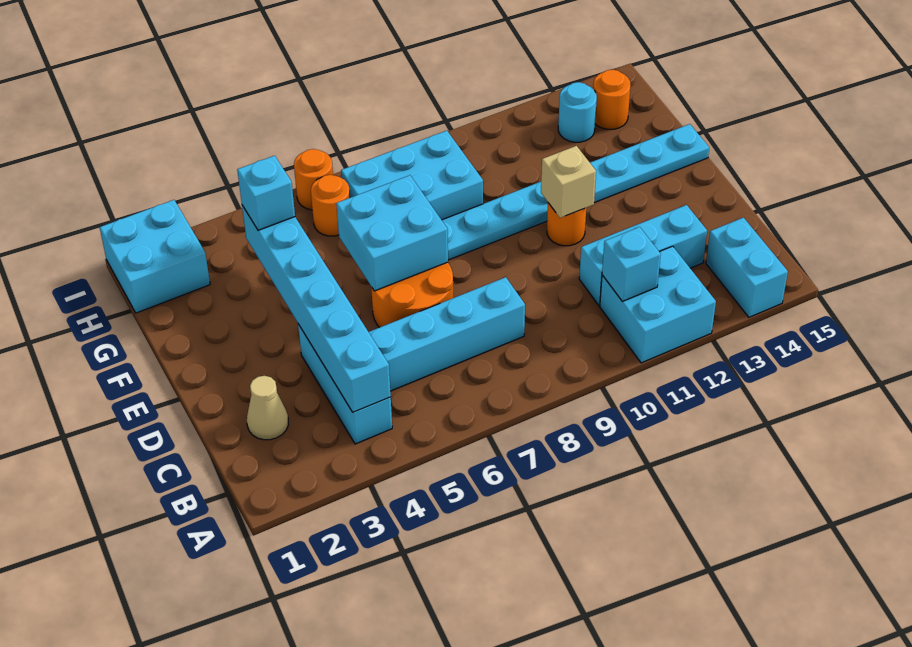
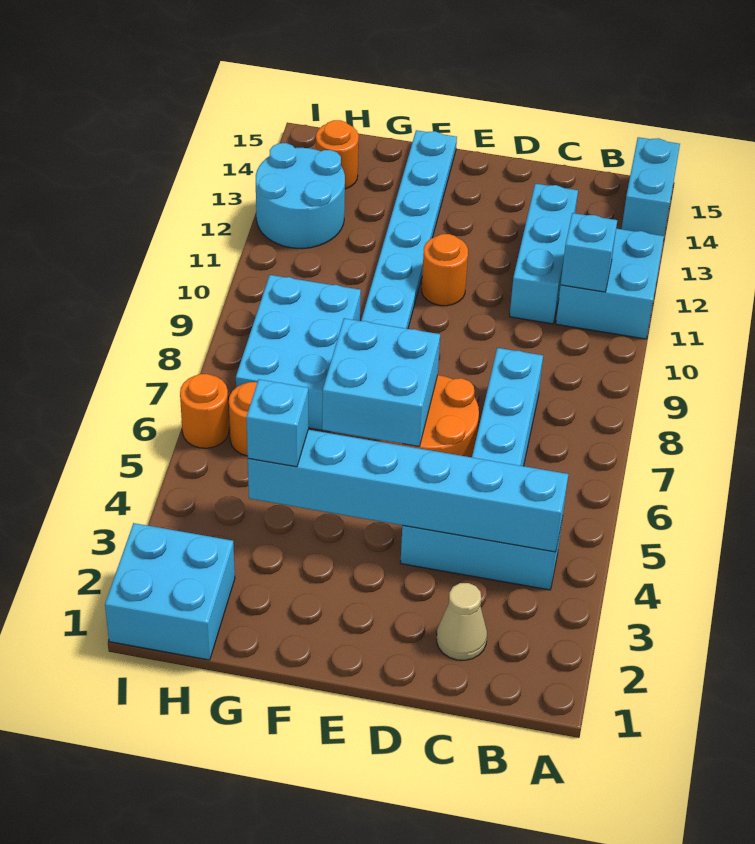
cyan brick A14:B14 level 1 -> cyan brick A14:A15 level 1
tan brick E11 level 2 -> none
cyan round brick H13 level 1 -> cyan round brick H12:I13 level 1

